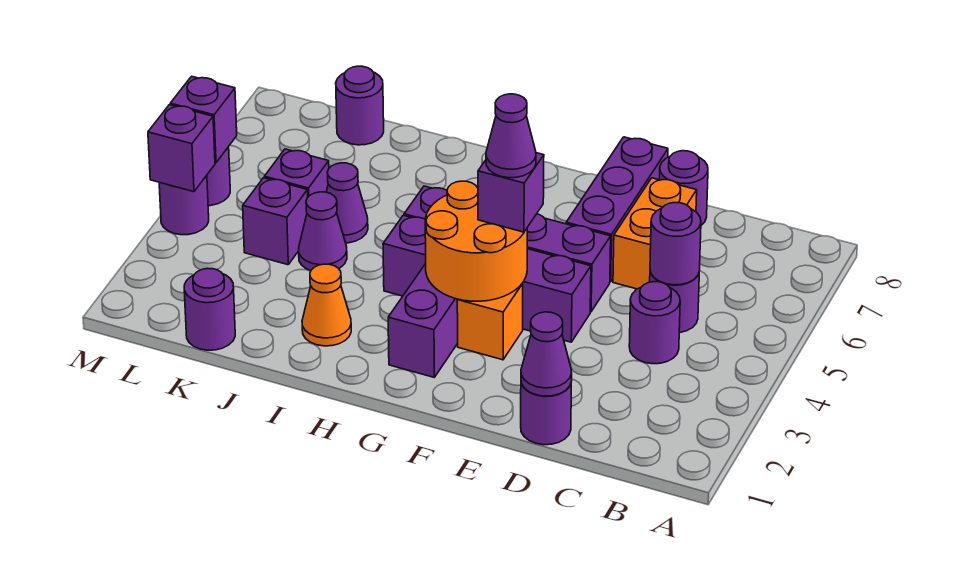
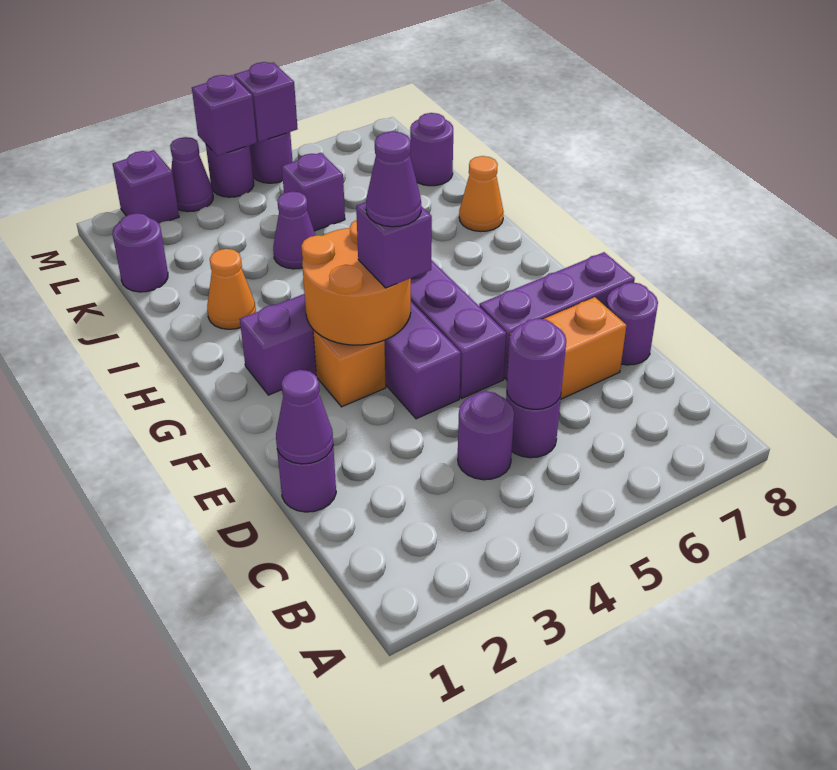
none -> orange cone I8 level 1
purple cone J5 level 1 -> purple cone M3 level 1
purple brick K4 level 1 -> purple brick M2 level 1

